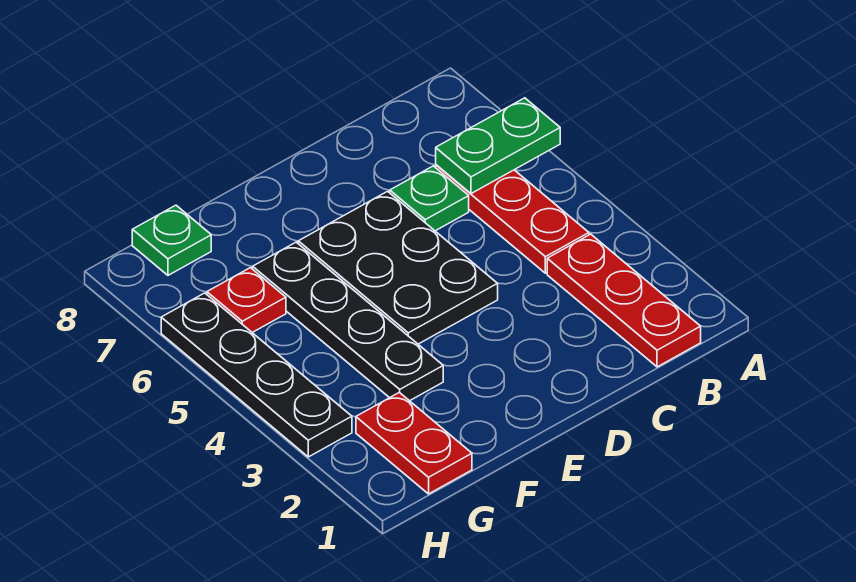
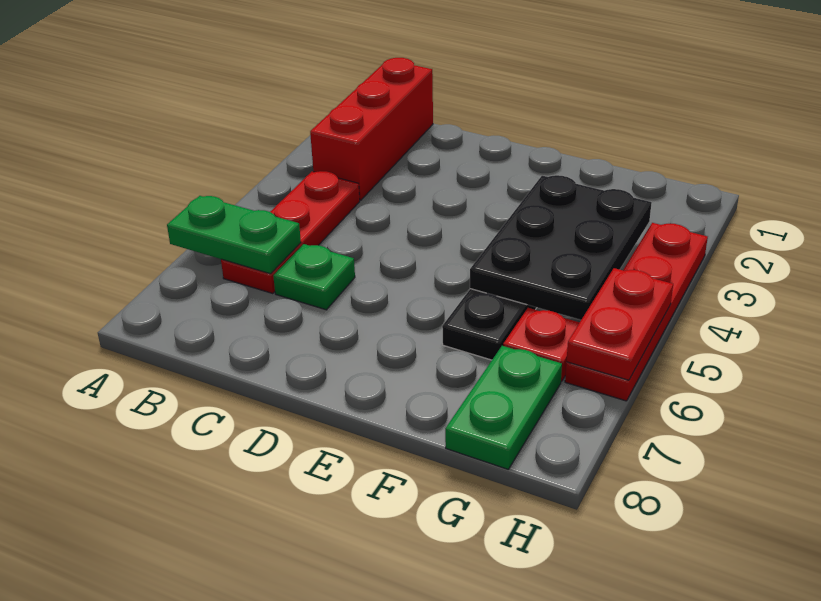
red plate B1:B3 level 1 -> red brick B1:B3 level 1
black plate D4:E6 level 1 -> black plate F3:G5 level 2
red plate G1:G2 level 1 -> red plate H5:H6 level 2
green plate G8 level 1 -> green plate G7:G8 level 1
black plate H3:H6 level 1 -> red plate H3:H6 level 1

